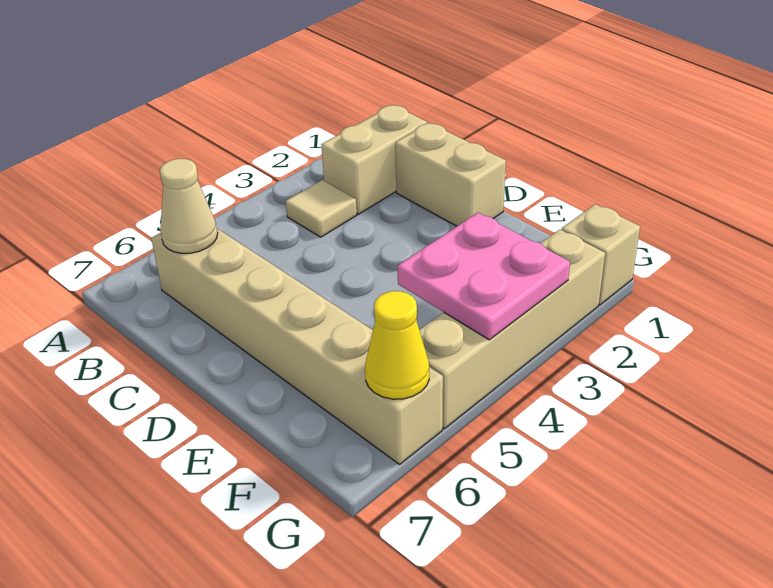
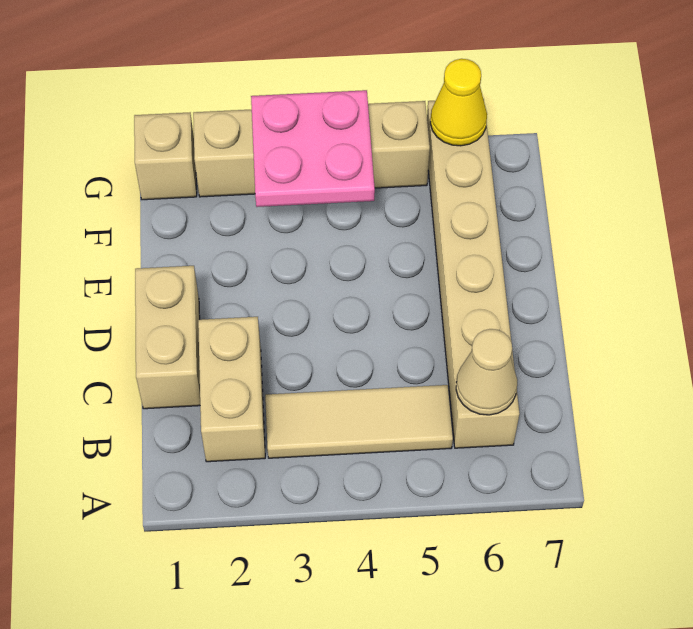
tan brick B1:B2 level 1 -> tan brick B2:C2 level 1
tan tile B3 level 1 -> tan tile B3:B5 level 1

